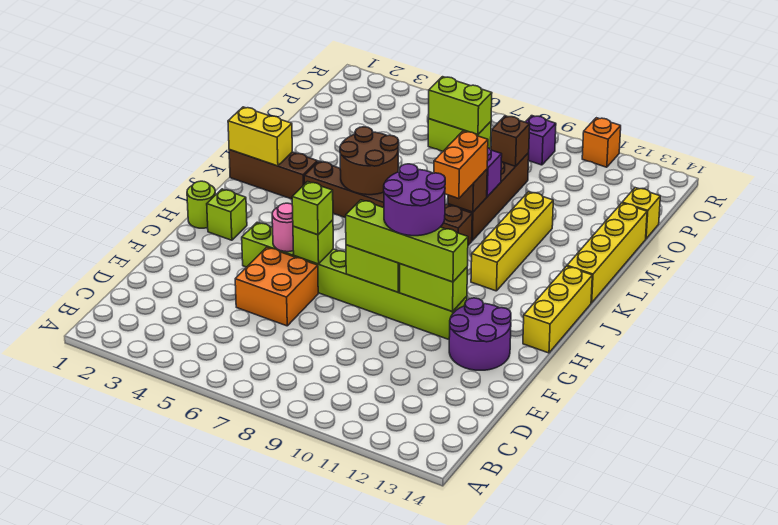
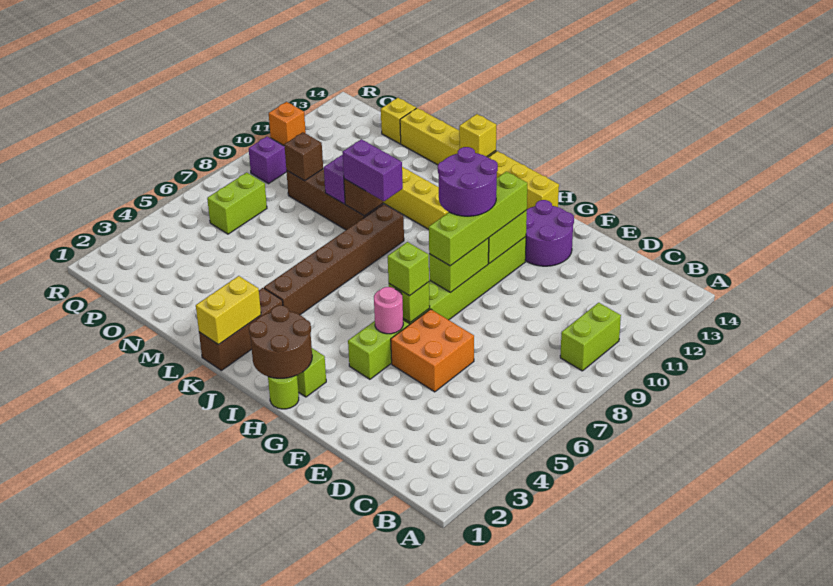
brown round brick K5:L6 level 2 -> brown round brick H1:I2 level 2
orange brick K9:L9 level 3 -> purple brick K9:L9 level 3
none -> yellow brick K14 level 2
lime brick P6:P7 level 2 -> lime brick B9:B10 level 1

